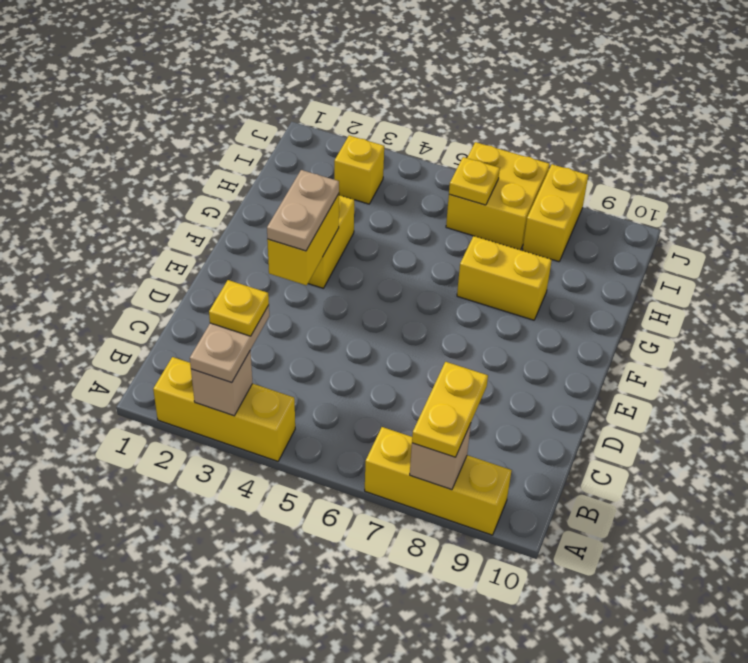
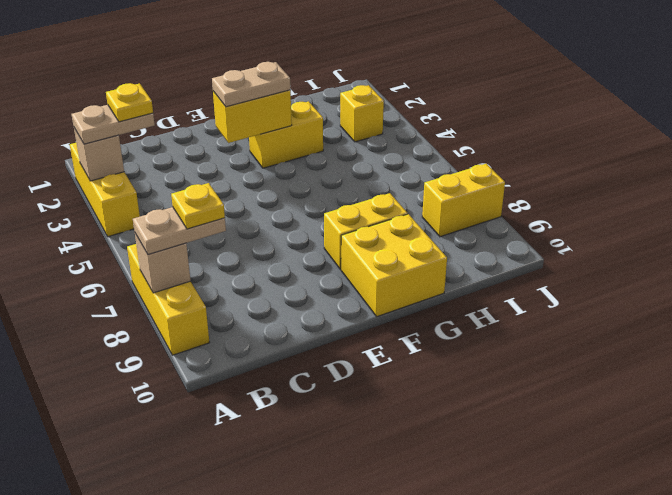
yellow plate A8:B8 level 3 -> tan plate A8:B8 level 3
yellow brick G7:G8 level 1 -> yellow brick F8:G8 level 1
yellow brick I6:J7 level 1 -> yellow brick F9:G10 level 1
yellow plate I6 level 2 -> yellow plate B8 level 4

